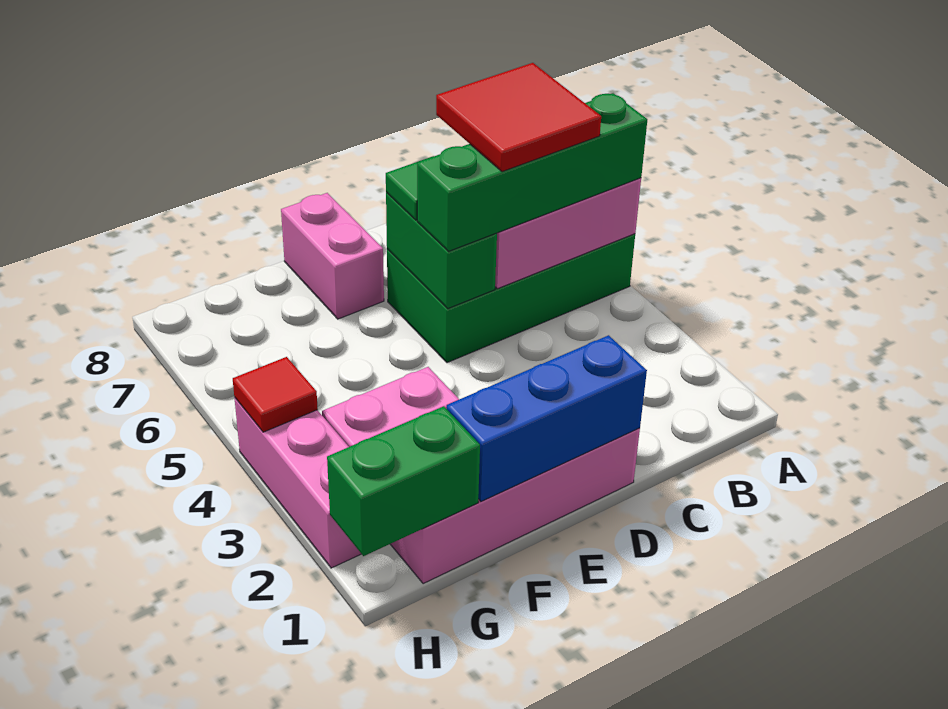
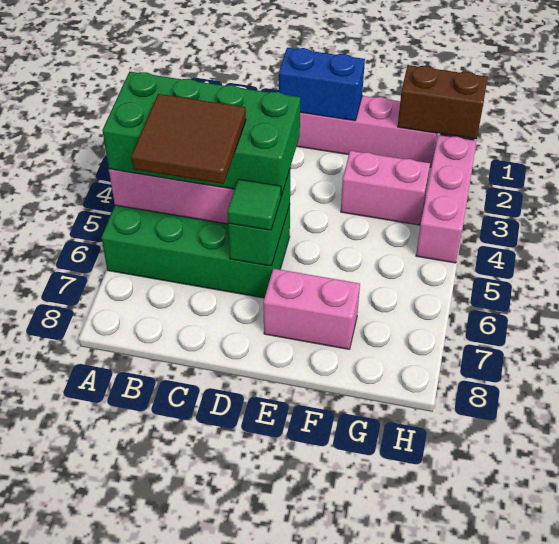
green brick A5:D5 level 3 -> green brick A4:D5 level 3
red tile B5:C6 level 4 -> brown tile B5:C6 level 4
blue brick D1:F1 level 2 -> blue brick D1:E1 level 2
pink brick E7:E8 level 1 -> pink brick E7:F7 level 1
green brick G1:H1 level 2 -> brown brick G1:H1 level 2
red tile H4 level 2 -> none

